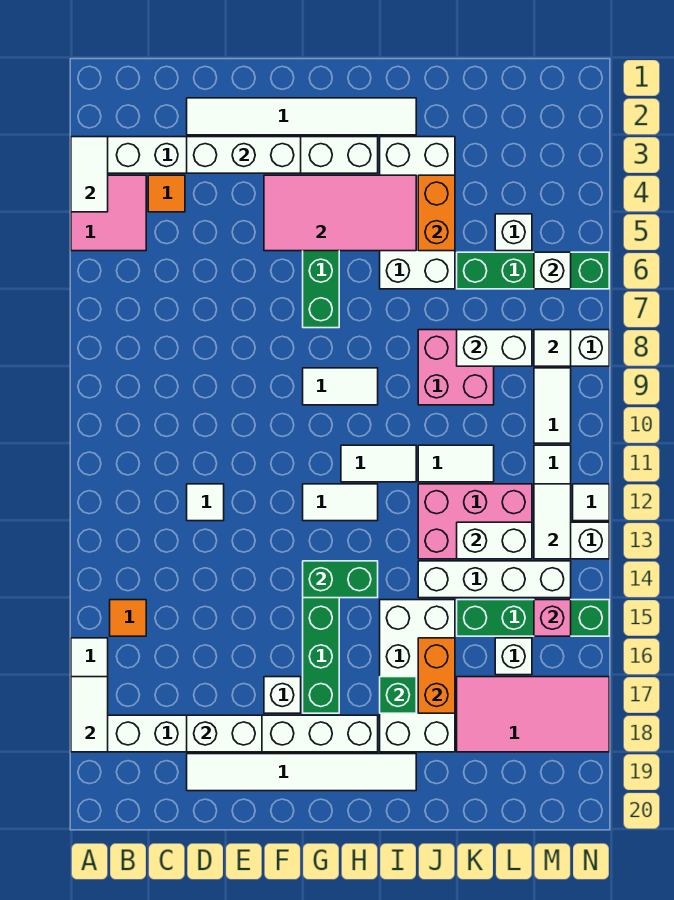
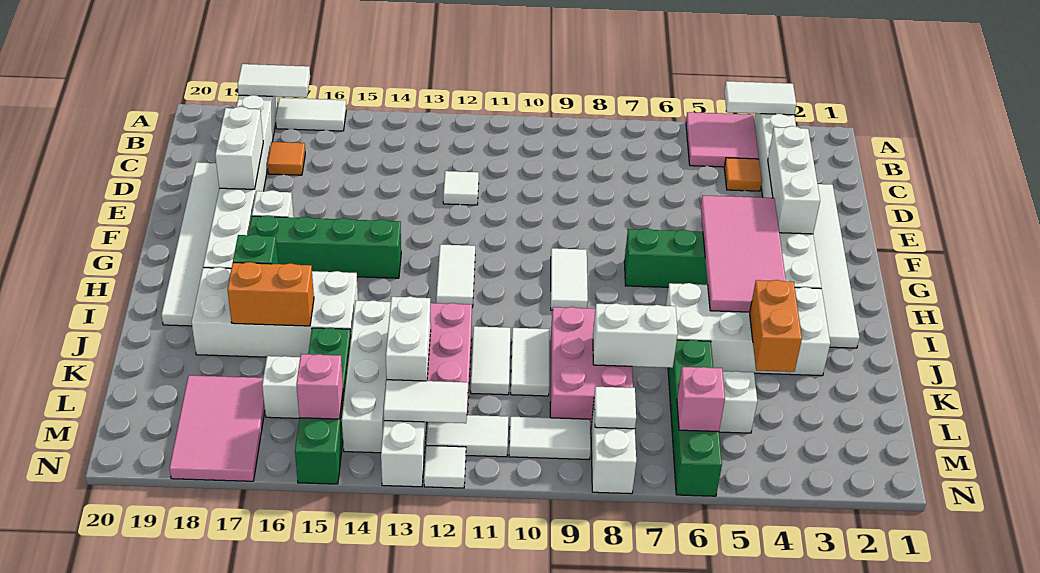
orange tile B15 level 1 -> orange tile C17 level 1
green brick G14:H14 level 2 -> none
white tile H11:I11 level 1 -> white tile J10:K10 level 1
orange brick J4:J5 level 2 -> orange brick J4:K4 level 2
pink brick J8:K9 level 1 -> pink brick J8:L9 level 1
white brick K8:L8 level 2 -> white brick K7:K8 level 2
pink tile K17:N18 level 1 -> pink tile L17:N18 level 1
white brick M6 level 2 -> pink brick M6 level 2

